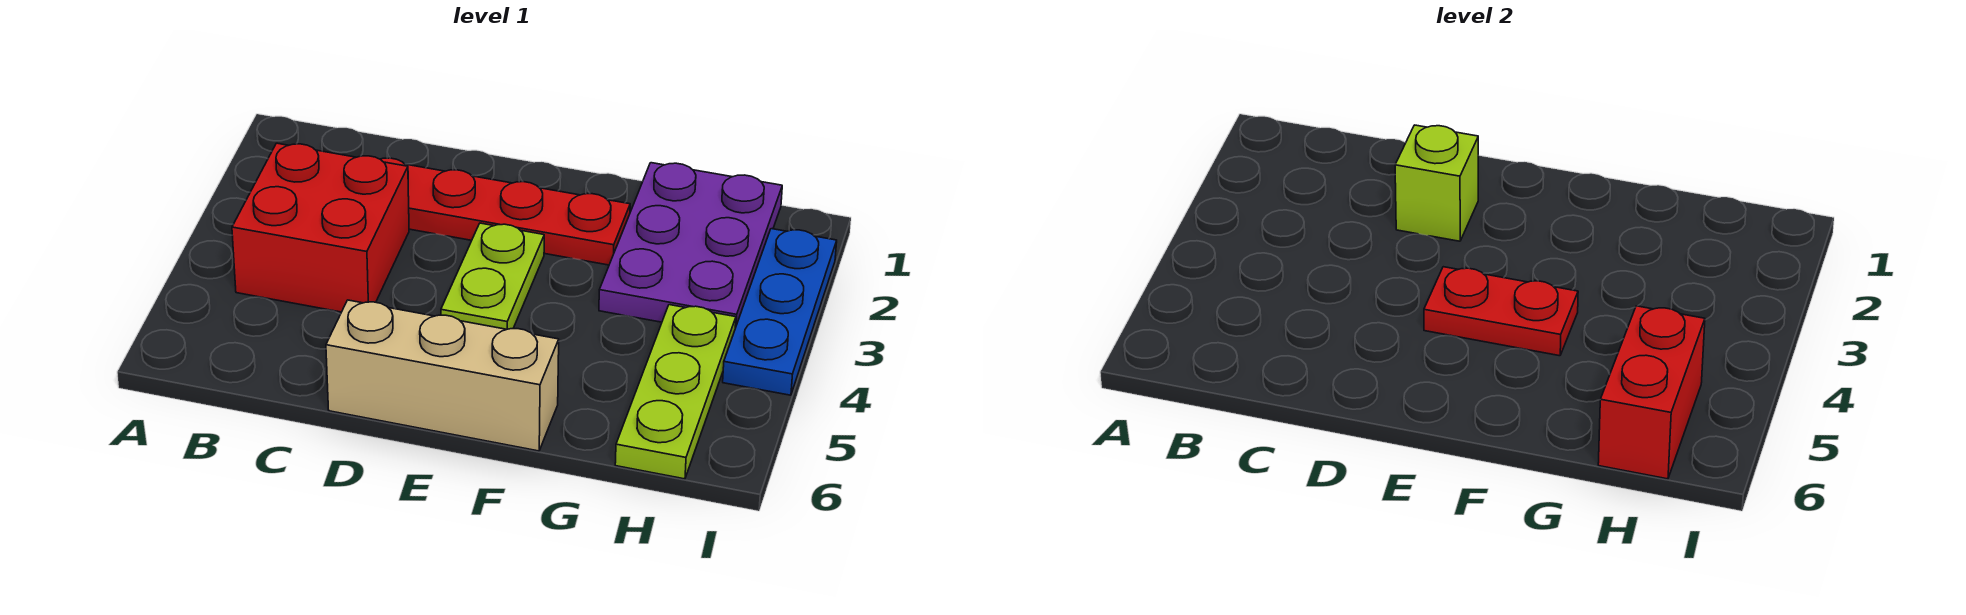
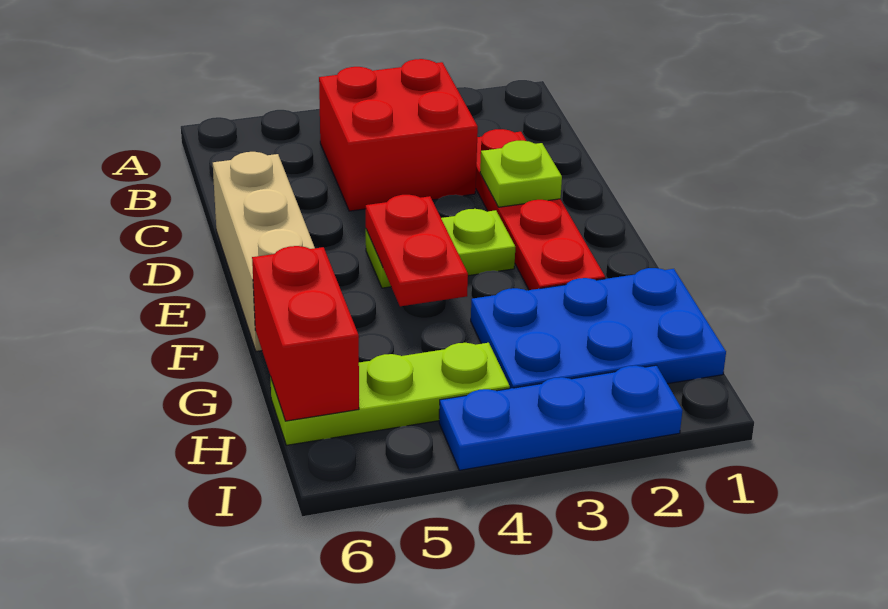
lime brick D2 level 2 -> lime plate D2 level 2
purple plate G1:H3 level 1 -> blue plate G1:H3 level 1
red brick H5:H6 level 2 -> red brick G6:H6 level 2

